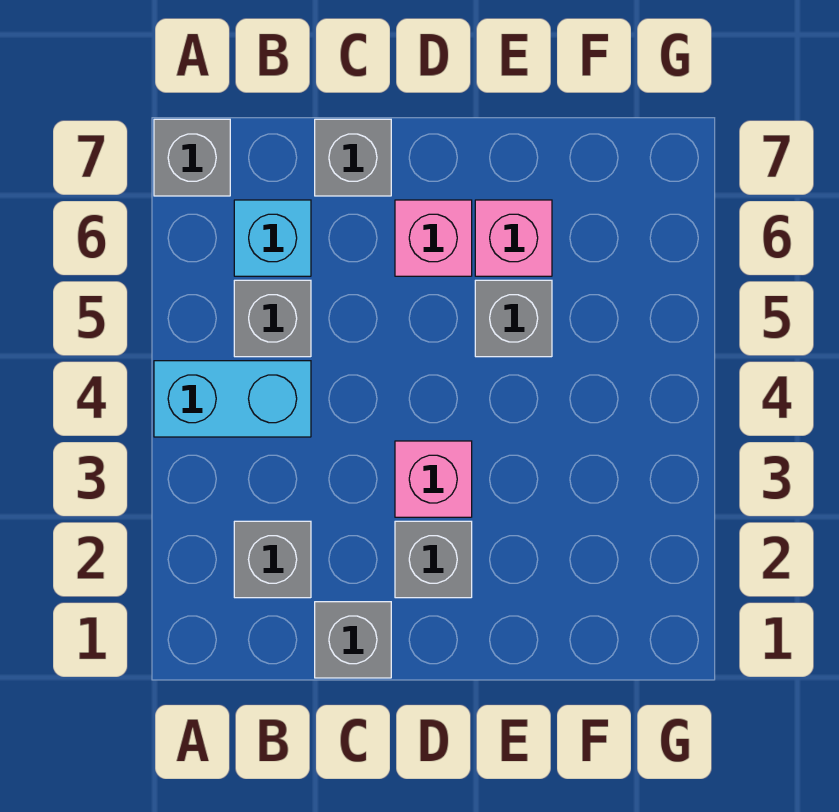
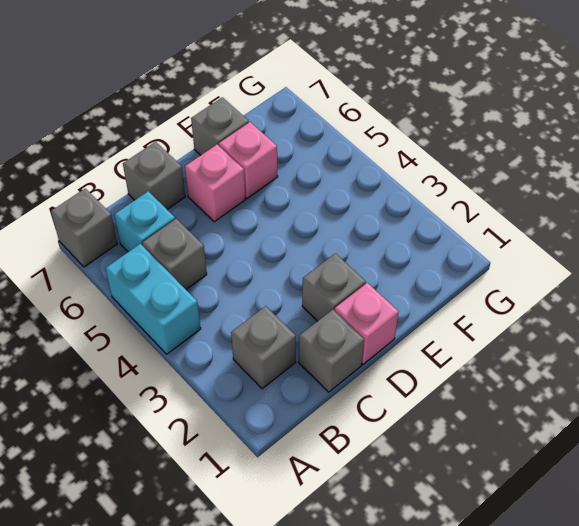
cyan brick A4:B4 level 1 -> cyan brick A4:A5 level 1
pink brick D3 level 1 -> pink brick D1 level 1
grey brick E5 level 1 -> grey brick E7 level 1

